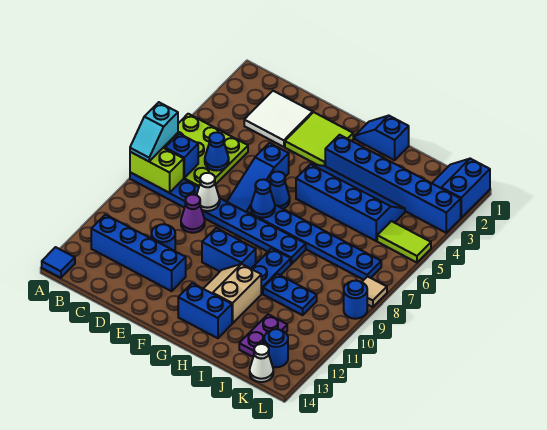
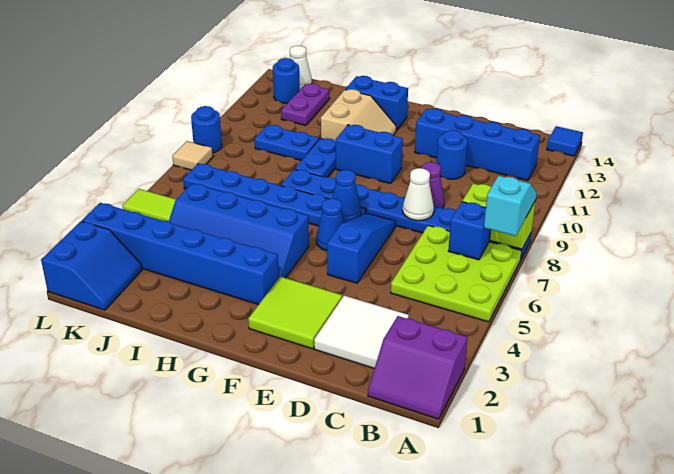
none -> purple slope A1:B2 level 1 top 2
blue cone C6 level 2 -> none
blue slope G1:H1 level 1 top H -> none

